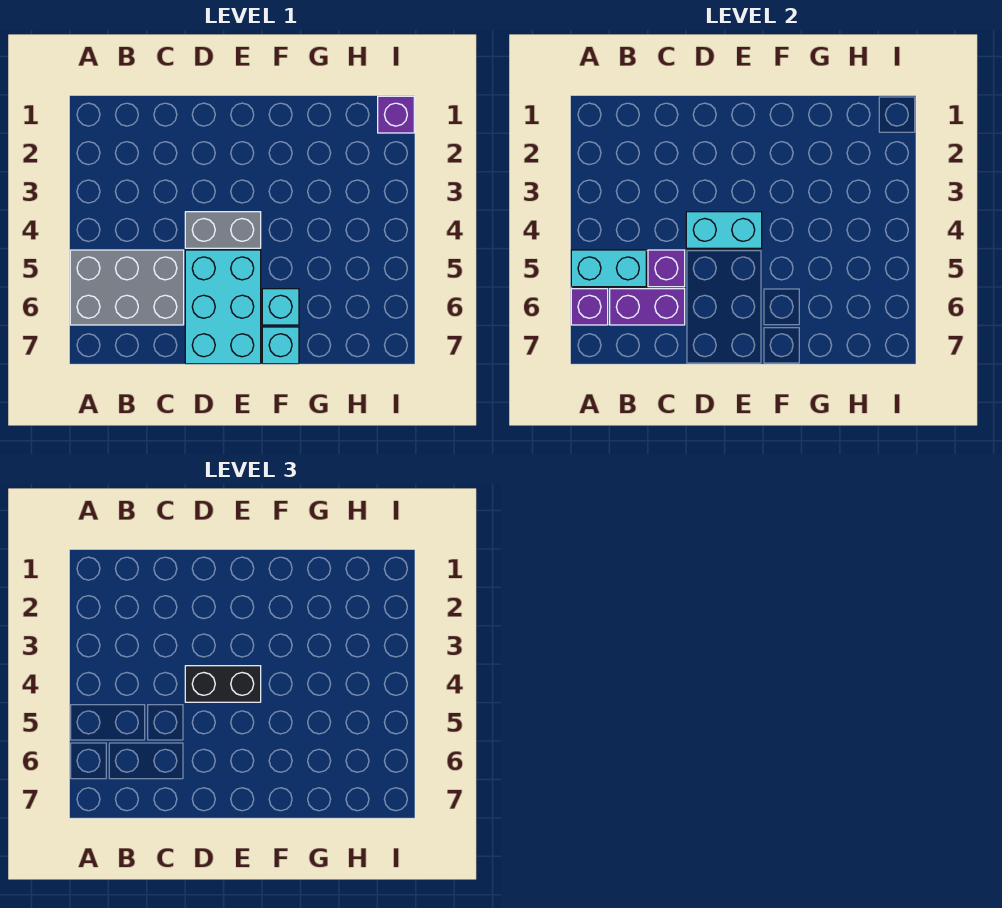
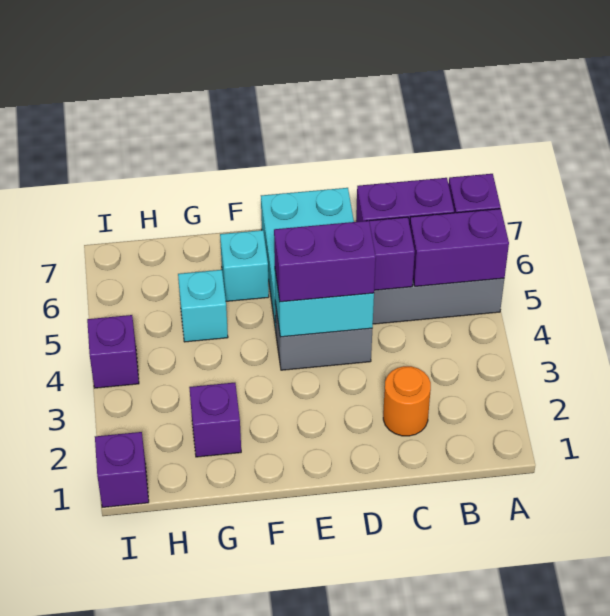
cyan brick A5:B5 level 2 -> purple brick A5:B5 level 2
none -> orange round brick C2 level 1
black brick D4:E4 level 3 -> purple brick D4:E4 level 3
cyan brick F7 level 1 -> cyan brick G5 level 1
none -> purple brick G2 level 1
none -> purple brick I4 level 1

